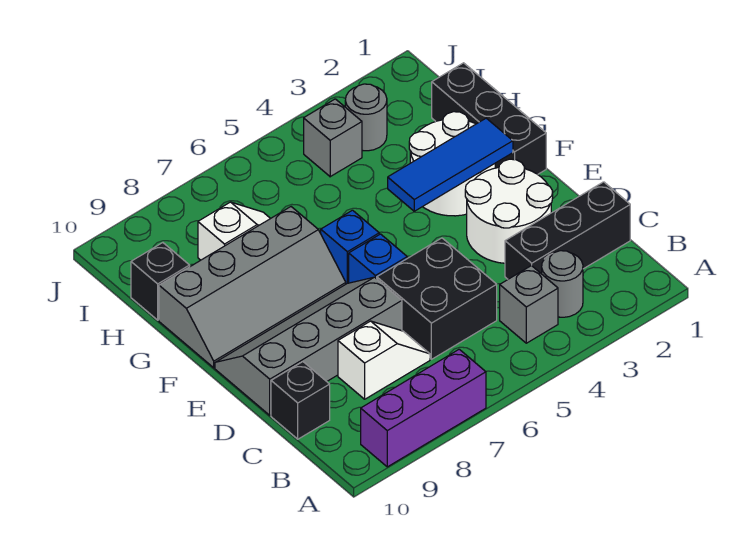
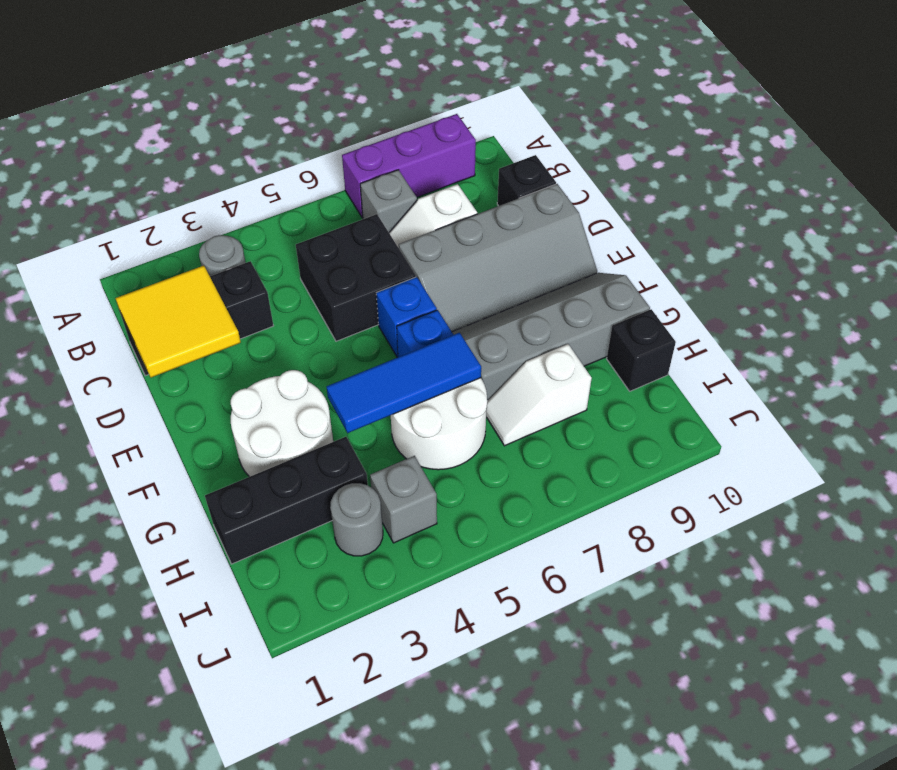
grey brick B4 level 1 -> grey brick B7 level 1
none -> yellow tile C1:D2 level 2
white round brick D2:E3 level 1 -> white round brick G5:H6 level 1
black brick F1:H1 level 1 -> black brick H1:H3 level 1
blue tile F2:F4 level 2 -> blue tile G4:G6 level 2

